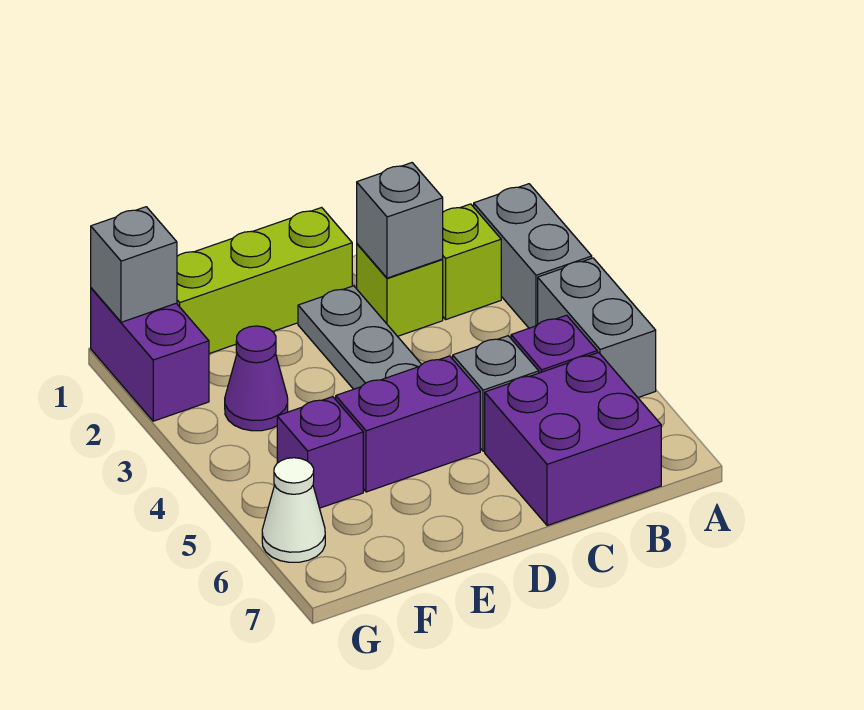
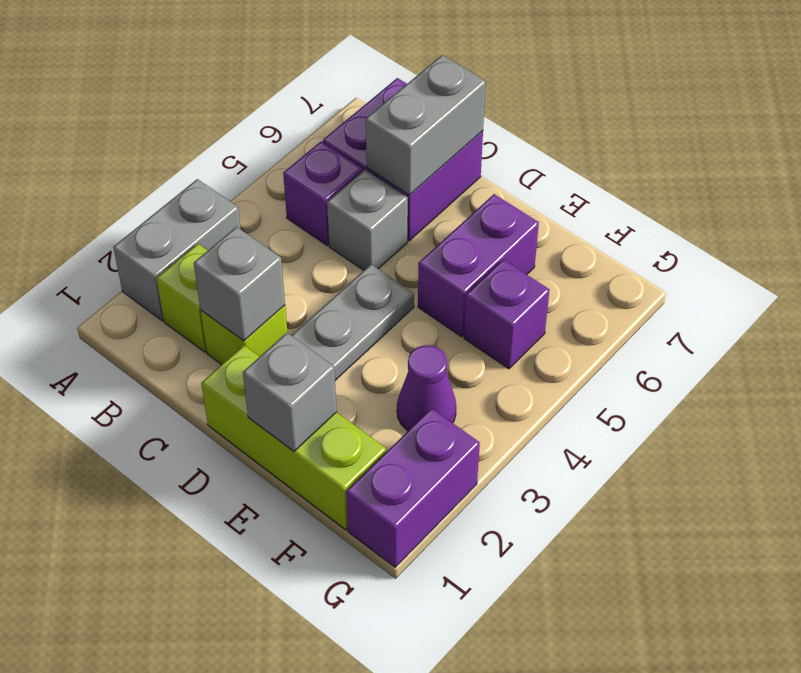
grey brick A4:A5 level 1 -> grey brick C6:C7 level 2
purple brick D5:E5 level 1 -> purple brick E5:E6 level 1
grey brick G1 level 2 -> grey brick E1 level 2
white cone G6 level 1 -> none

